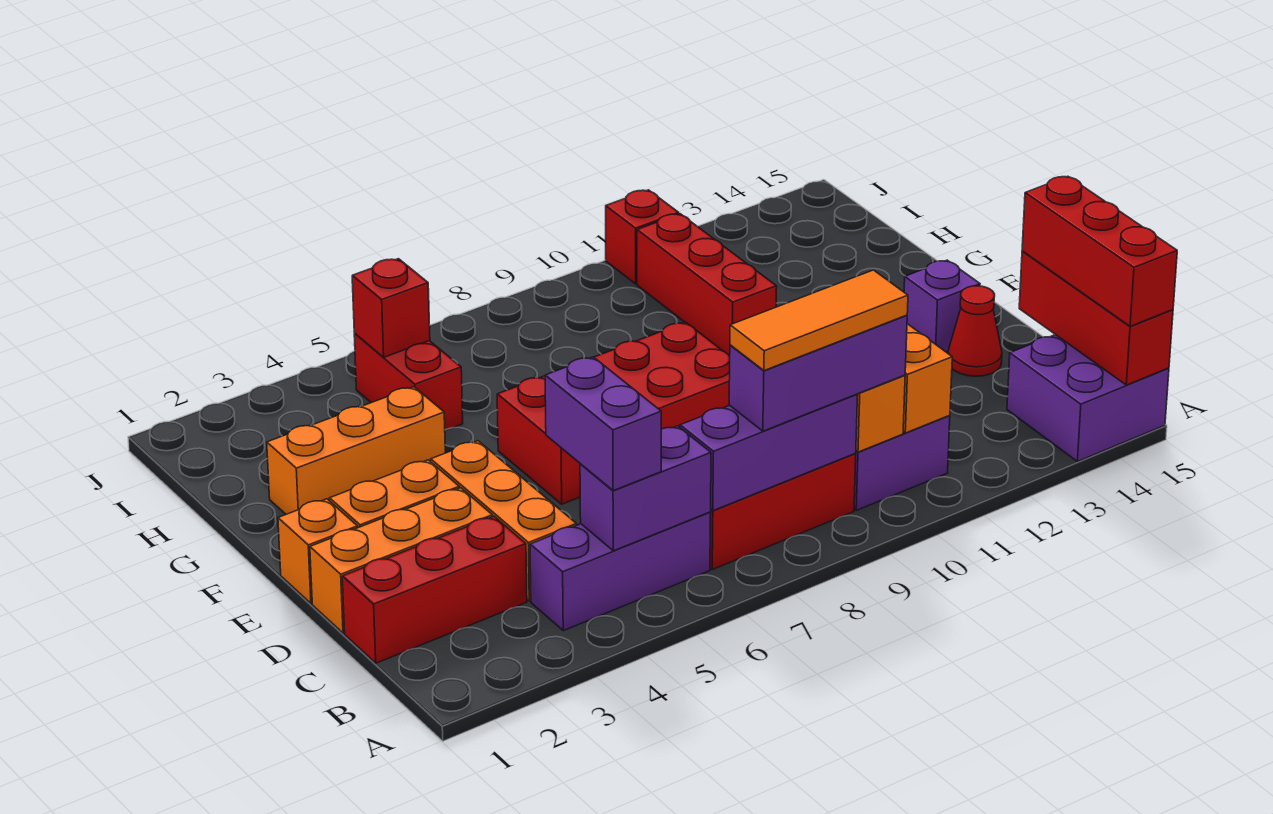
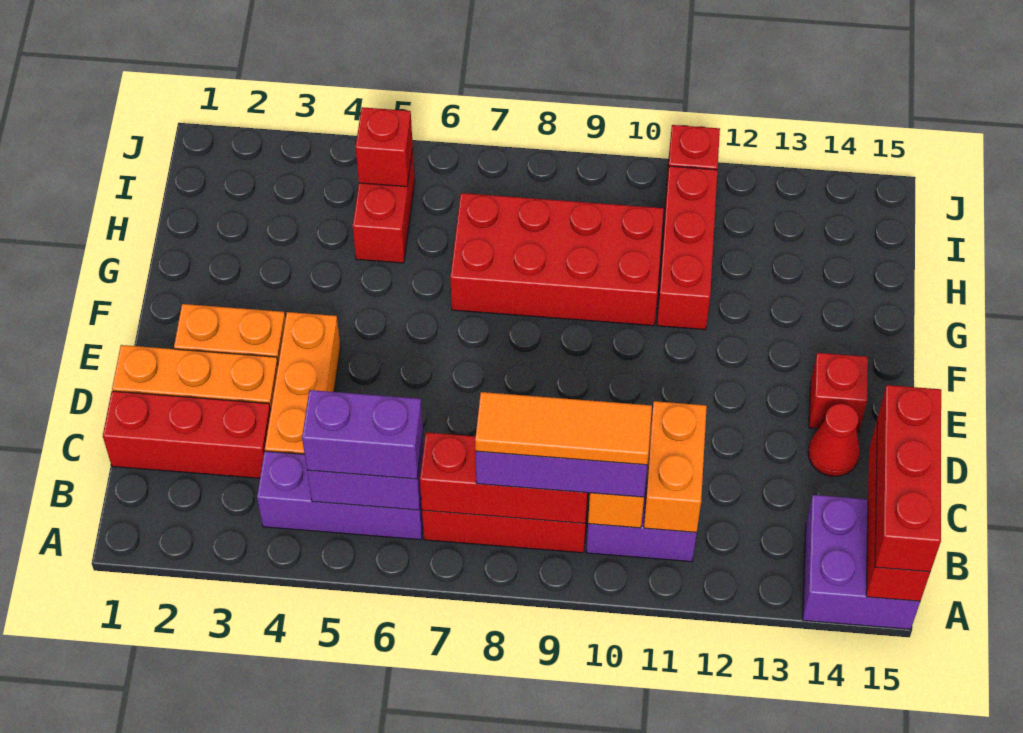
purple brick B5:C5 level 3 -> purple brick B5:B6 level 3
purple brick B7:B9 level 2 -> red brick B7:B9 level 2
orange brick E1 level 1 -> none
red brick E6:F9 level 1 -> red brick G7:H10 level 1
purple brick E14 level 1 -> red brick E14 level 1
orange brick G2:G4 level 1 -> none

